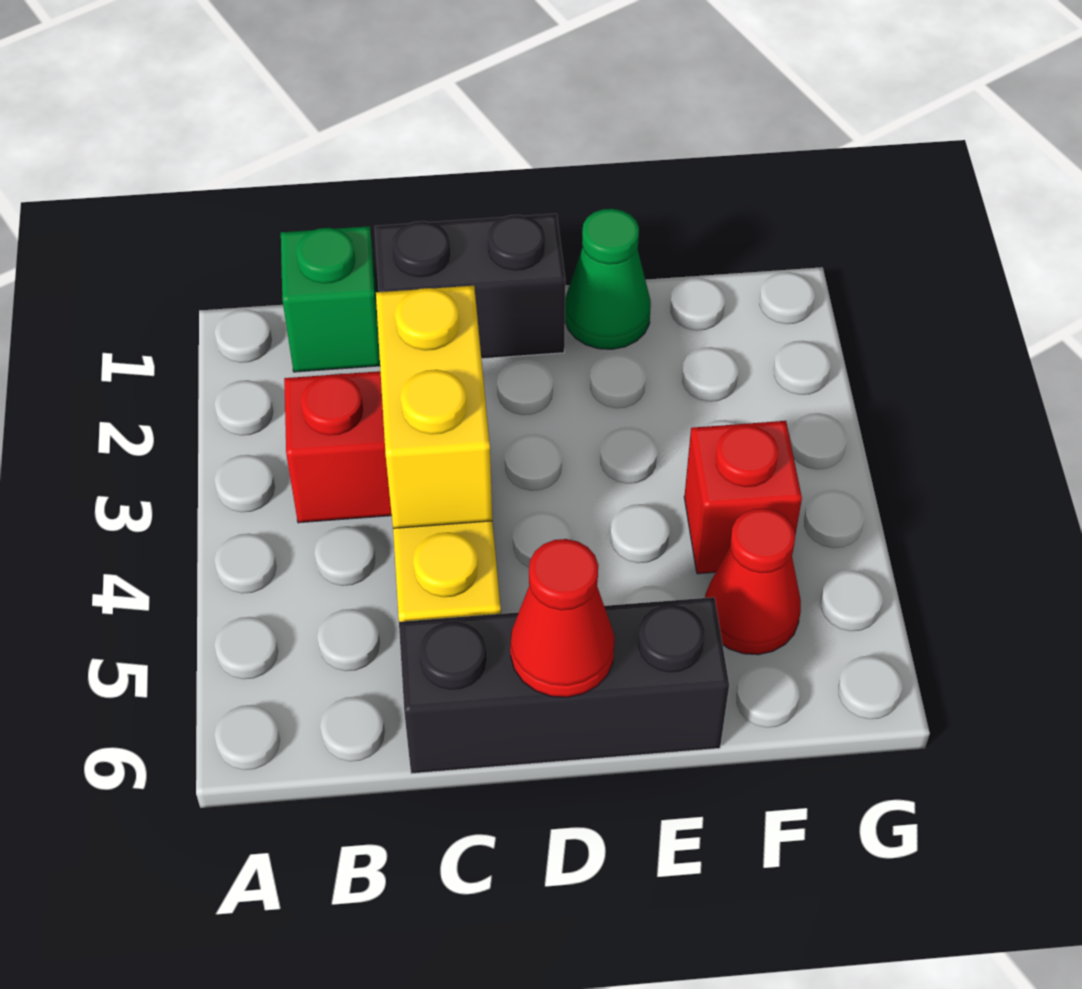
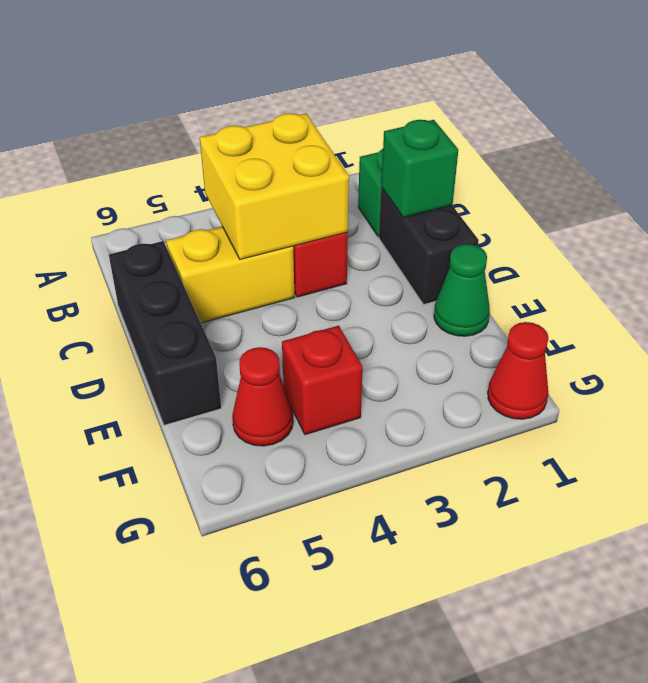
none -> green brick C1 level 2
yellow brick C3:C4 level 2 -> yellow brick B3:C4 level 2
red cone D6 level 2 -> red cone G1 level 1

